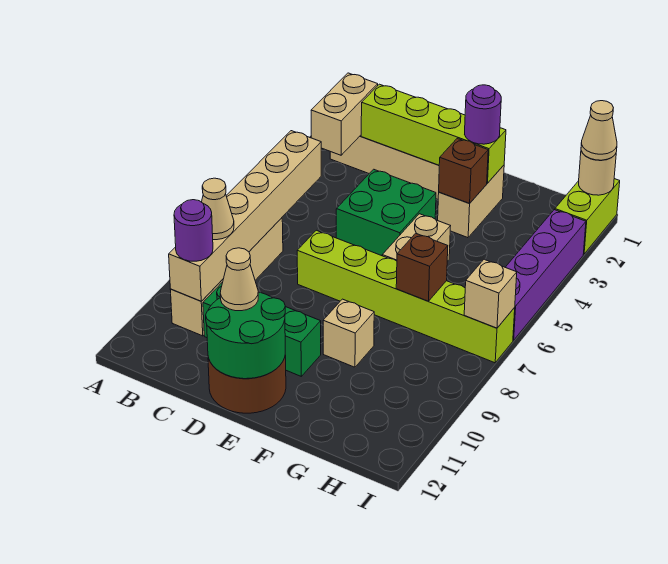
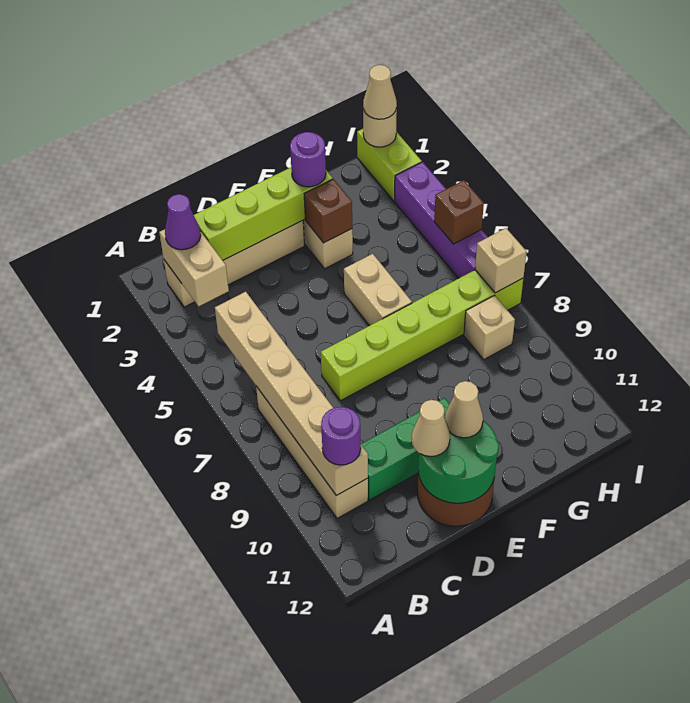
none -> purple cone B2 level 3
tan cone B9 level 3 -> tan cone E11 level 3
green brick D4:E5 level 1 -> none
tan brick F9 level 1 -> tan brick H8 level 1
brown brick G7 level 2 -> brown brick I5 level 2

